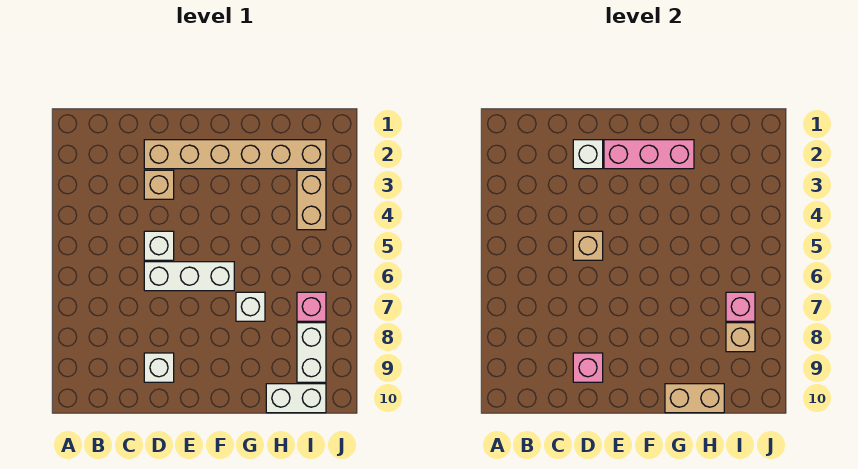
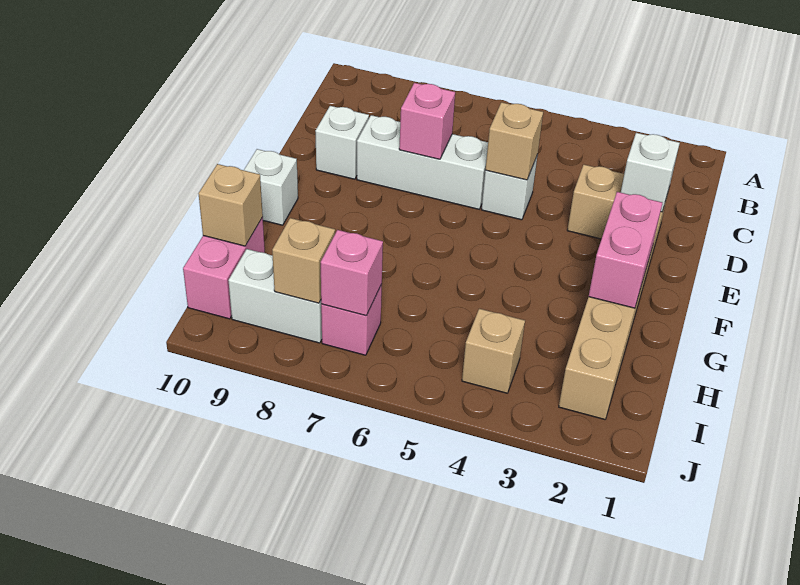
white brick D6:F6 level 1 -> white brick D6:D8 level 1
pink brick D9 level 2 -> pink brick D7 level 2
pink brick E2:G2 level 2 -> pink brick F2:G2 level 2
white brick G7 level 1 -> white brick F10 level 1
tan brick G10:H10 level 2 -> tan brick H10 level 2
white brick H10:I10 level 1 -> pink brick H10:I10 level 1
tan brick I3:I4 level 1 -> tan brick I4 level 1

